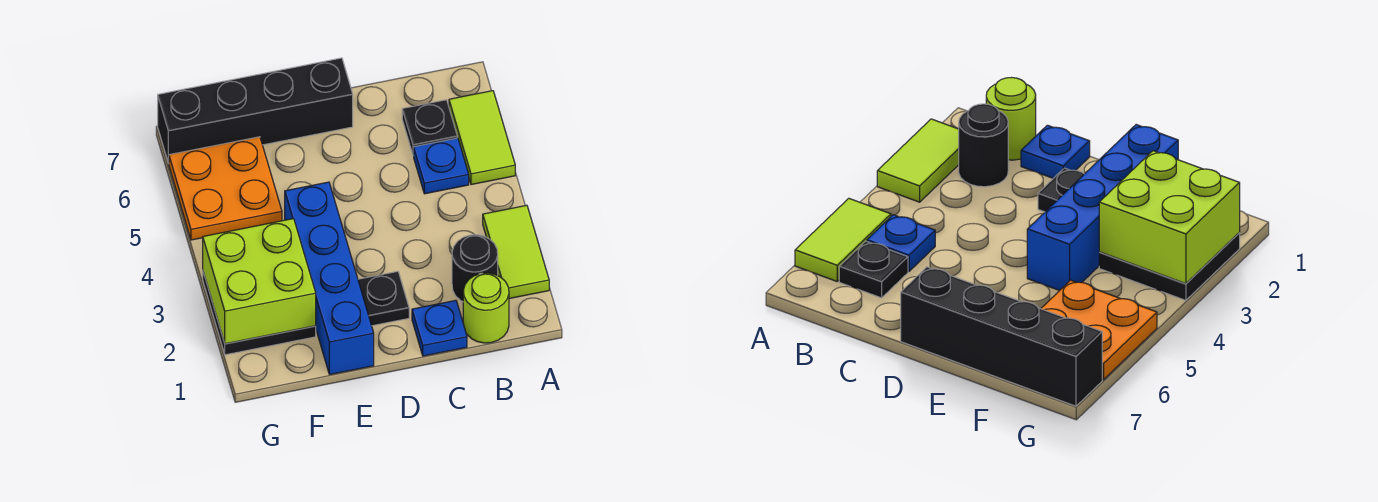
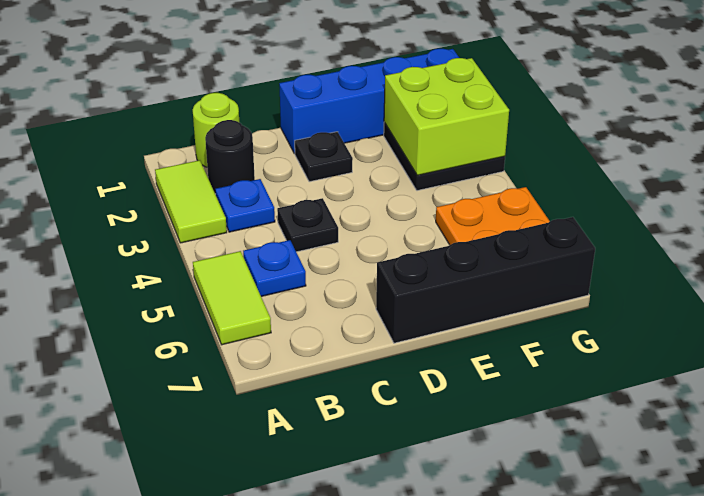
black plate B6 level 1 -> black plate C4 level 1
blue plate C1 level 1 -> blue plate B3 level 1
blue brick E1:E4 level 1 -> blue brick D1:G1 level 1

